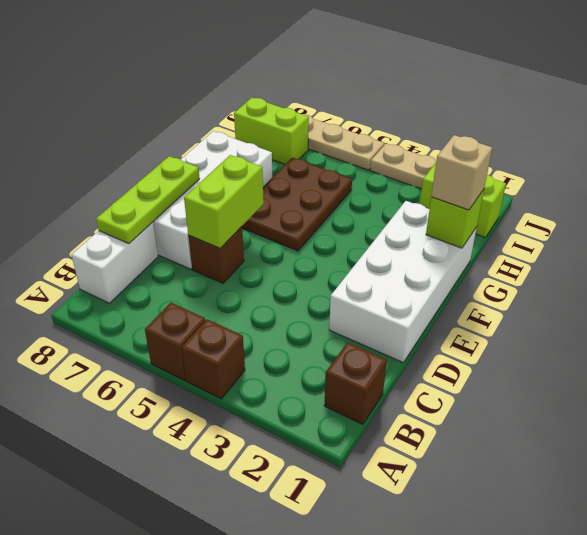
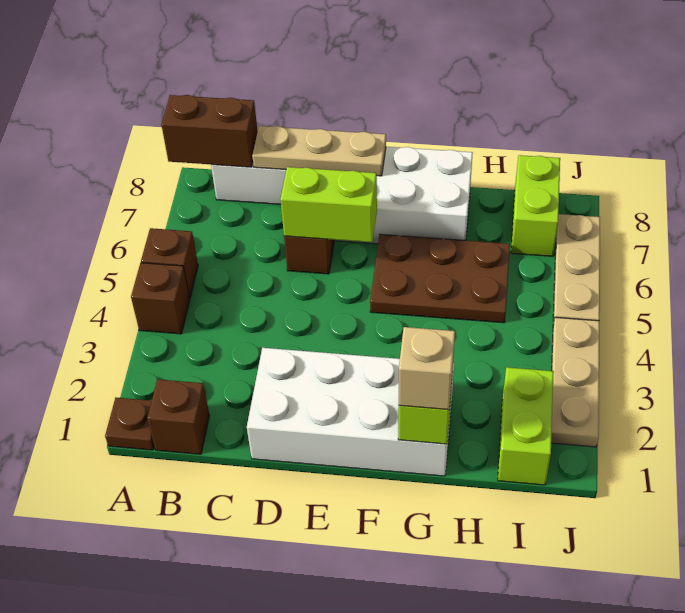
none -> brown plate A1 level 1
none -> brown brick A8:B8 level 2
lime plate C8:E8 level 2 -> tan plate C8:E8 level 2

